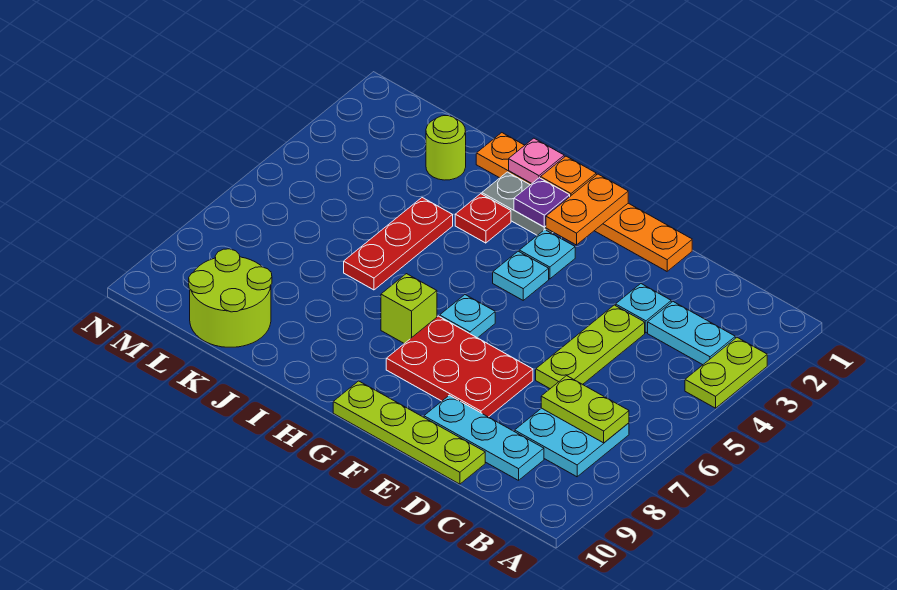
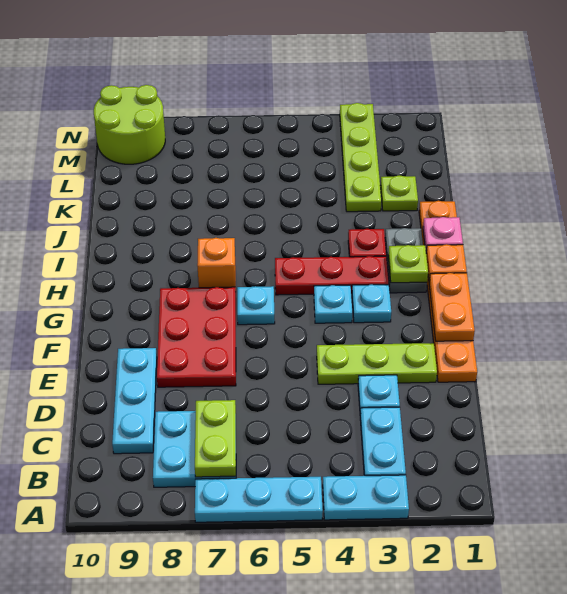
lime plate A3:A4 level 1 -> cyan plate A3:A4 level 1
none -> cyan plate A5:A7 level 1
lime plate D4:D6 level 1 -> lime plate E2:E4 level 1
lime plate D10:G10 level 1 -> lime plate K3:N3 level 1
orange plate G1:G2 level 2 -> orange plate F1:G1 level 2
purple plate H2 level 2 -> lime plate H2 level 2
lime brick H7 level 1 -> orange brick H7 level 1
red plate J4:J6 level 1 -> red plate H3:H5 level 1
lime round brick K2 level 1 -> lime plate K2 level 1
lime round brick K9:L10 level 1 -> lime round brick M9:N10 level 1

